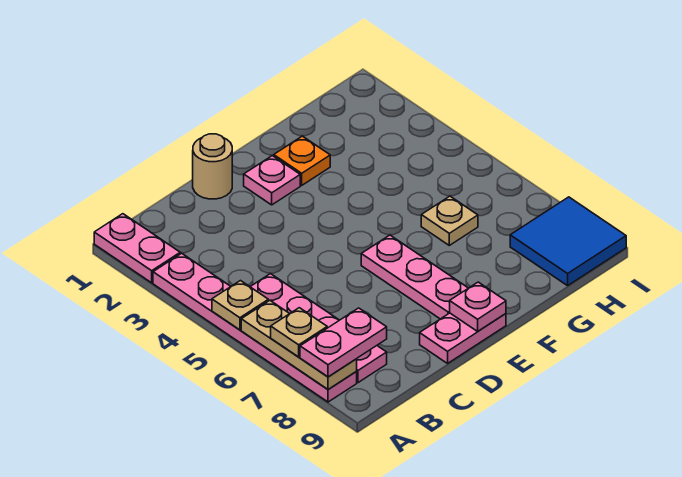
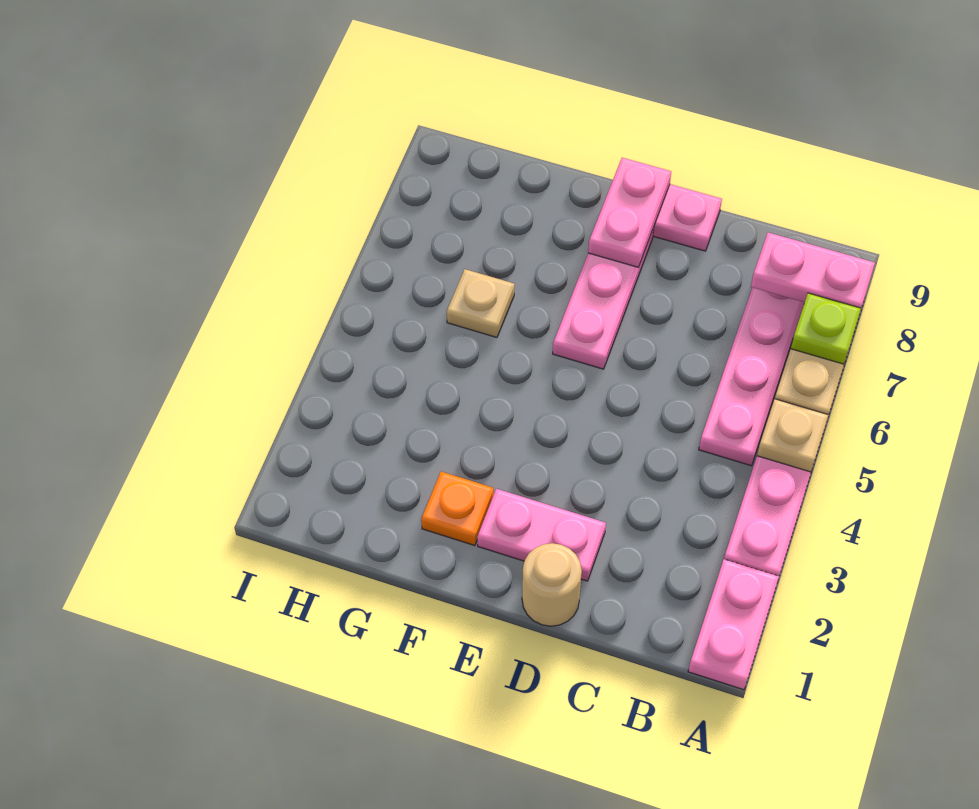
tan plate A7 level 3 -> lime plate A7 level 3
pink plate E2 level 1 -> pink plate D2:E2 level 1
pink plate E9 level 2 -> pink plate E8:E9 level 2
blue tile H8:I9 level 1 -> none

